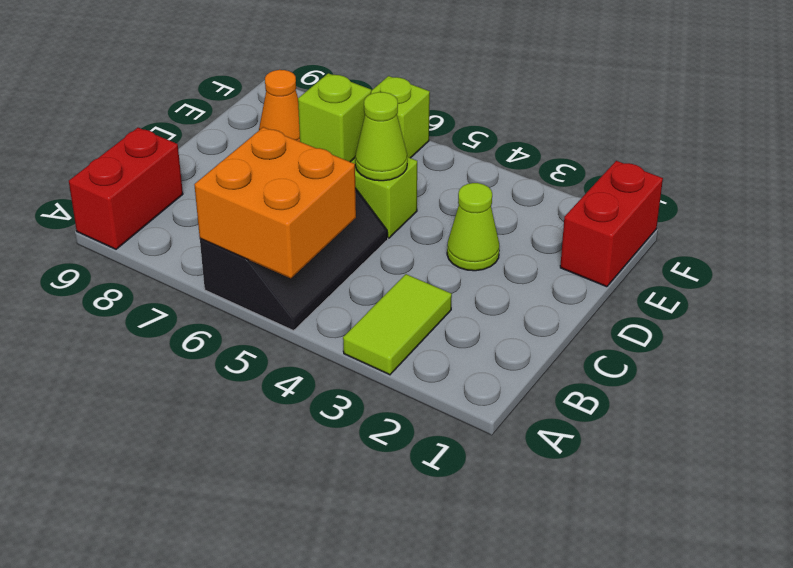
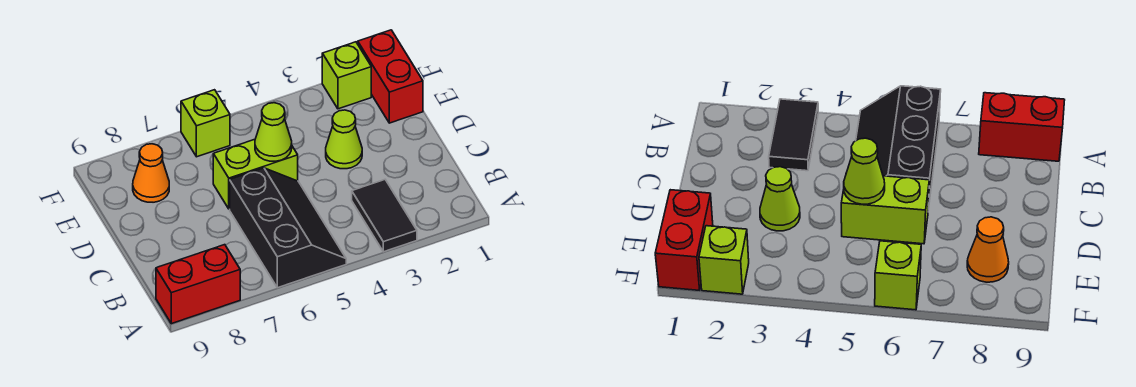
lime tile A3:B3 level 1 -> black tile A3:B3 level 1
orange brick A5:B6 level 2 -> none
red brick A9:B9 level 1 -> red brick A8:A9 level 1
lime brick D6 level 2 -> lime brick F2 level 1

